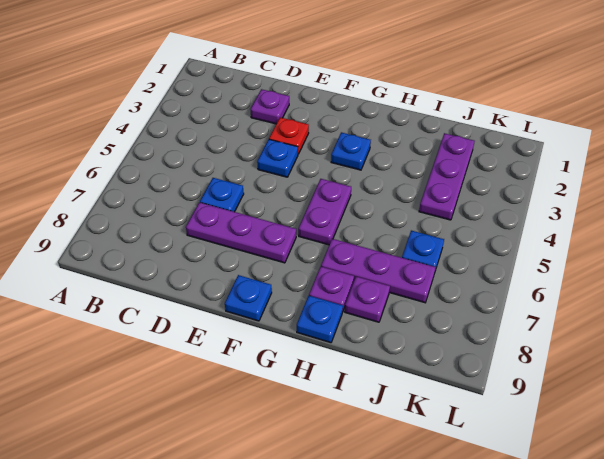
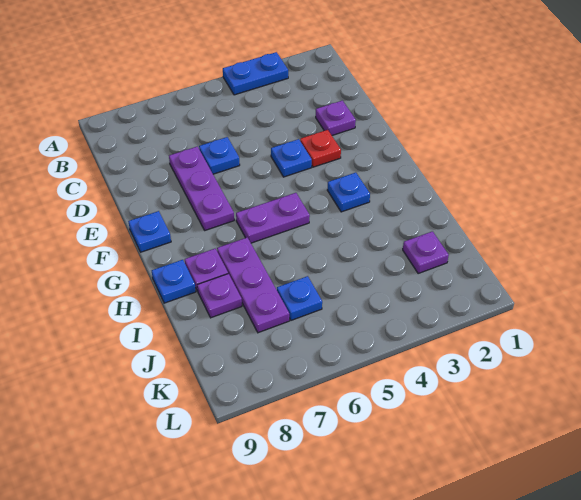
none -> blue plate A3:A4 level 1
purple plate J2:J4 level 1 -> purple plate J2 level 1

